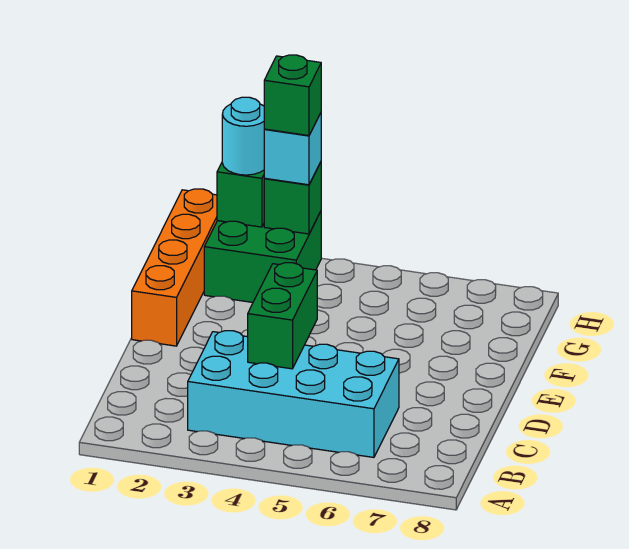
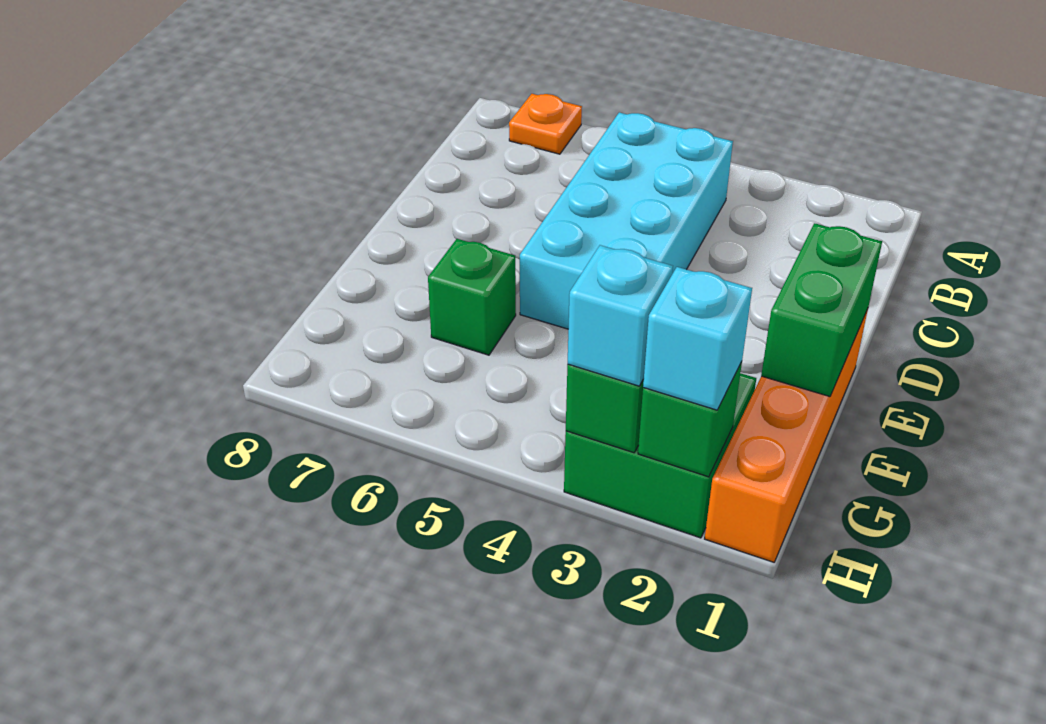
none -> orange plate A7 level 1
cyan brick B3:C6 level 1 -> cyan brick B4:E5 level 1
green brick C4:D4 level 2 -> green brick E1:F1 level 2
cyan round brick H2 level 3 -> cyan brick H2 level 3
green brick H3 level 4 -> green brick F6 level 1

